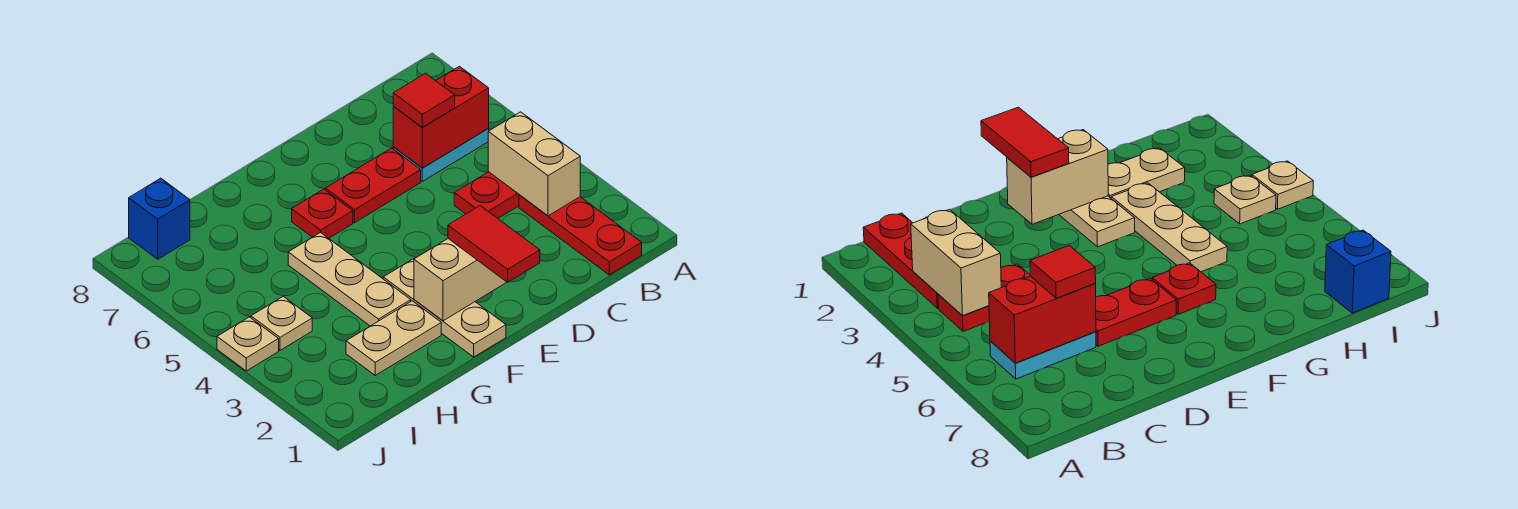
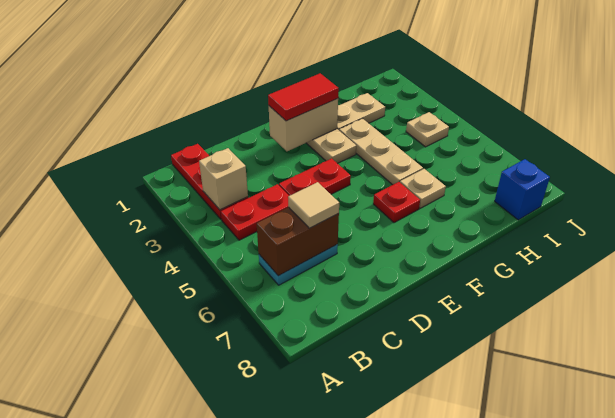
tan brick B3:B4 level 2 -> tan brick B3 level 2
red brick B6:C6 level 2 -> brown brick B6:C6 level 2
red tile C6 level 3 -> tan tile C6 level 3
red plate D6:E6 level 1 -> red plate D4:E4 level 1
red tile E1:E2 level 3 -> red tile E2:F2 level 3
tan plate J4 level 1 -> tan plate G6 level 1

